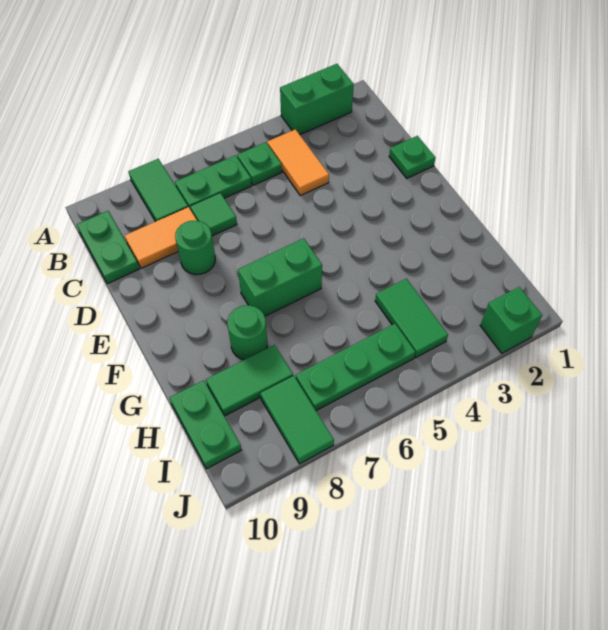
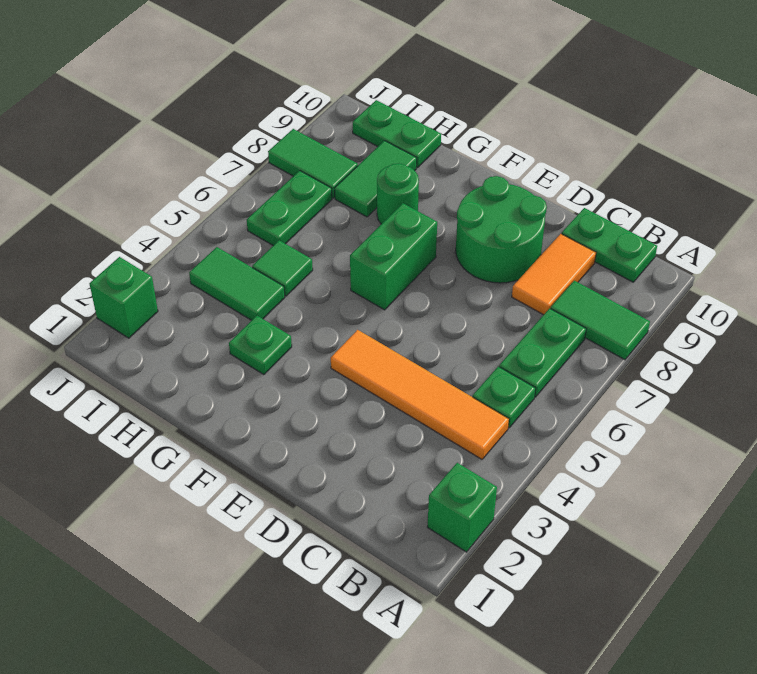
green brick A2:A3 level 1 -> green brick A2 level 1
orange tile B4:C4 level 1 -> orange tile B4:E4 level 1
green tile C7 level 1 -> green tile H5 level 1
green plate D1 level 1 -> green plate G3 level 1
green round brick D8 level 1 -> green round brick D8:E9 level 1
green plate I5:I7 level 1 -> green plate I6:I7 level 1

